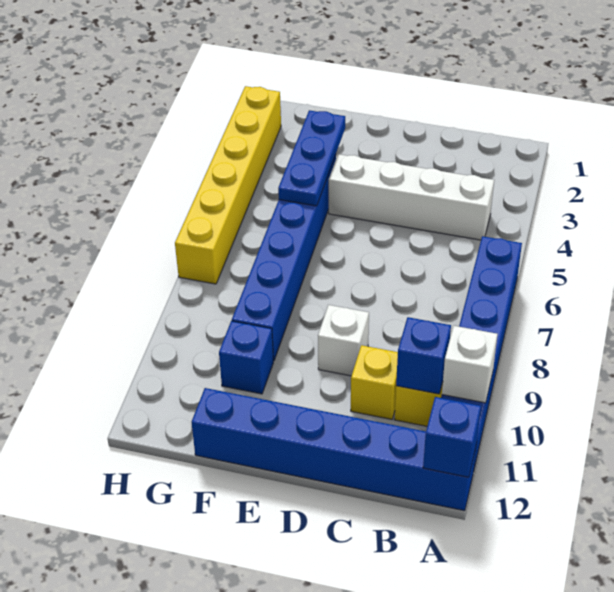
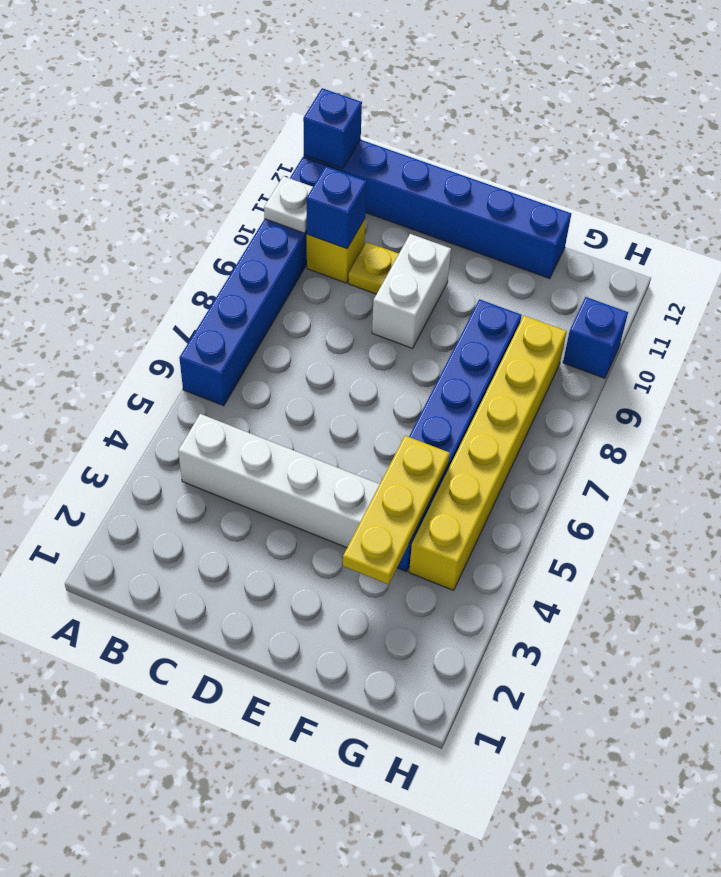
white brick A10 level 2 -> white plate A10 level 2
yellow brick C10 level 1 -> yellow plate C10 level 1
white brick D9 level 1 -> white brick D9:D10 level 1
blue plate F3:F5 level 2 -> yellow plate F3:F5 level 2
blue brick F10 level 1 -> blue brick H10 level 1
yellow brick H2:H7 level 1 -> yellow brick G4:G9 level 1

